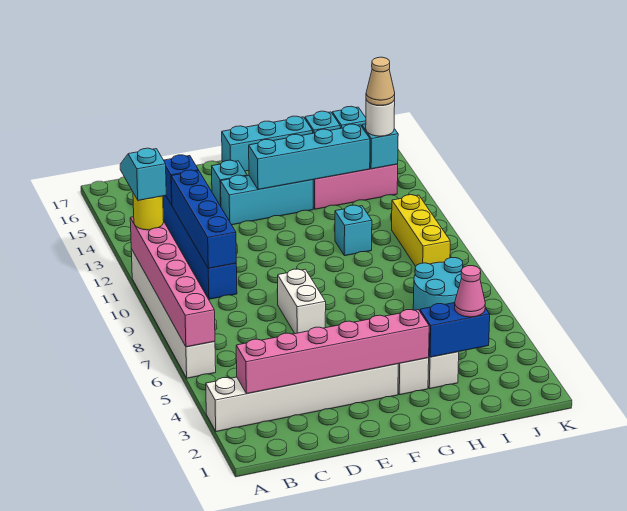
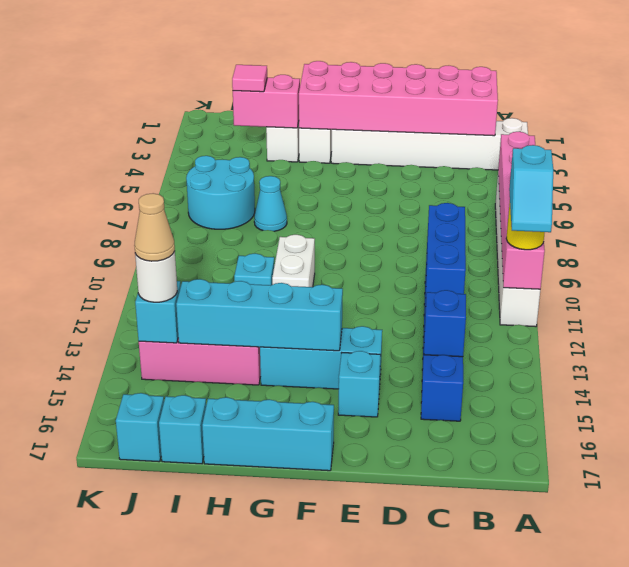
pink brick B3:G3 level 2 -> pink brick B2:G3 level 2
blue brick C10:C13 level 2 -> blue brick C10:C12 level 2
white brick E7:E8 level 1 -> white brick G10:G11 level 1
blue brick H3:I3 level 2 -> pink brick H3:I3 level 2
none -> cyan cone H7 level 1
pink cone I3 level 3 -> pink tile I3 level 3
yellow brick J9:J11 level 1 -> none

